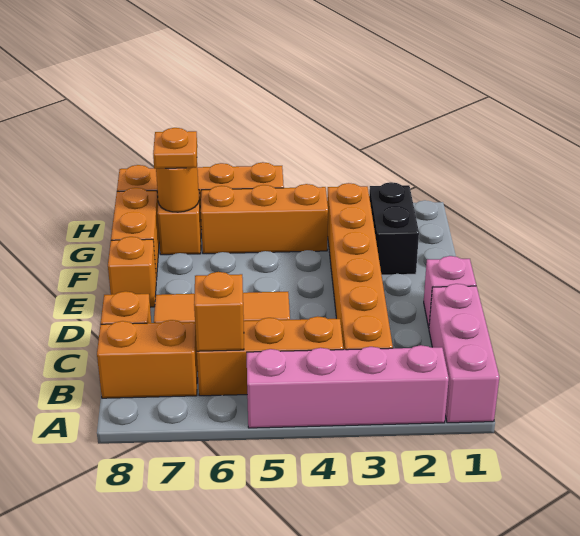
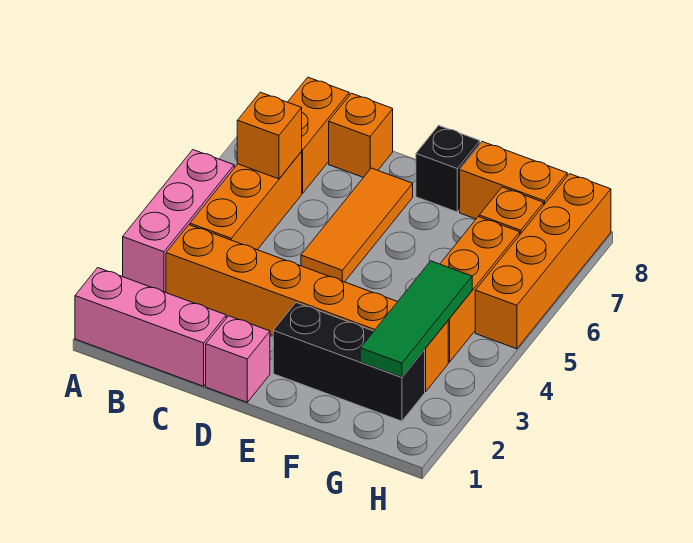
pink brick A2:A5 level 1 -> pink brick A3:A5 level 1
orange brick E8 level 1 -> black brick E8 level 1
black brick F2:G2 level 1 -> black brick E2:G2 level 1
none -> green tile G2:G4 level 2
orange round brick G7 level 2 -> none
orange plate G7 level 3 -> none

